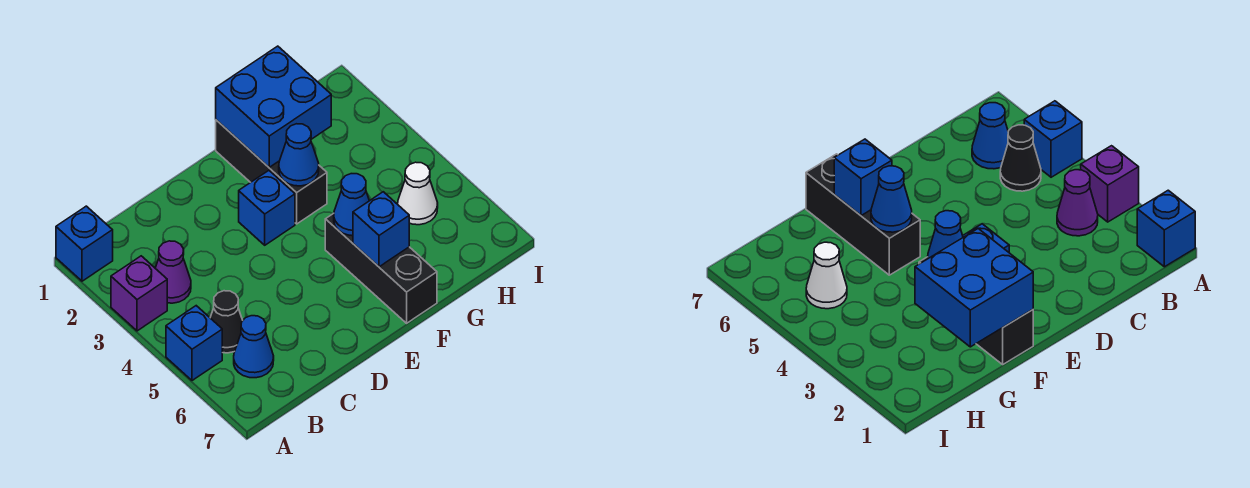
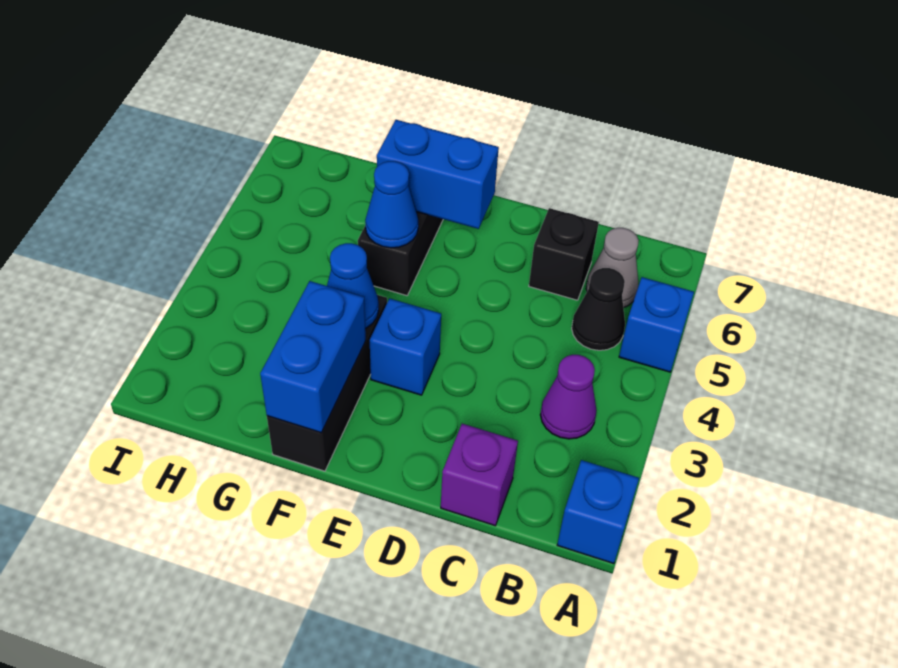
purple brick A3 level 1 -> purple brick C1 level 1
blue cone B6 level 1 -> grey cone B6 level 1
none -> black brick C6 level 1
blue brick F1:G2 level 2 -> blue brick F1:F2 level 2
blue brick F6 level 2 -> blue brick E6:F6 level 2
white cone H5 level 1 -> none

